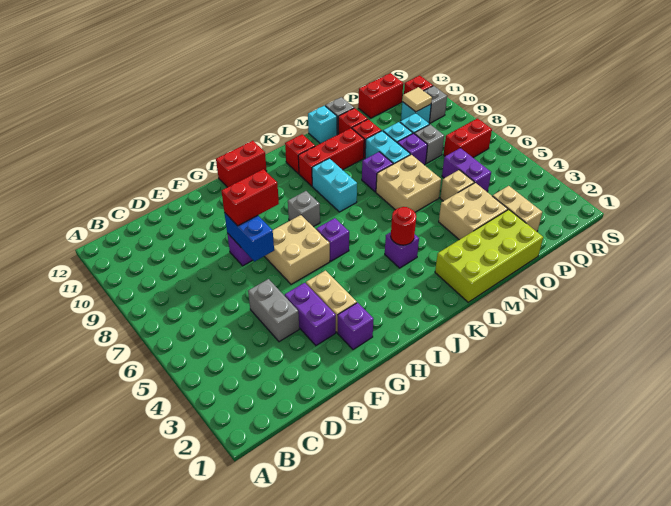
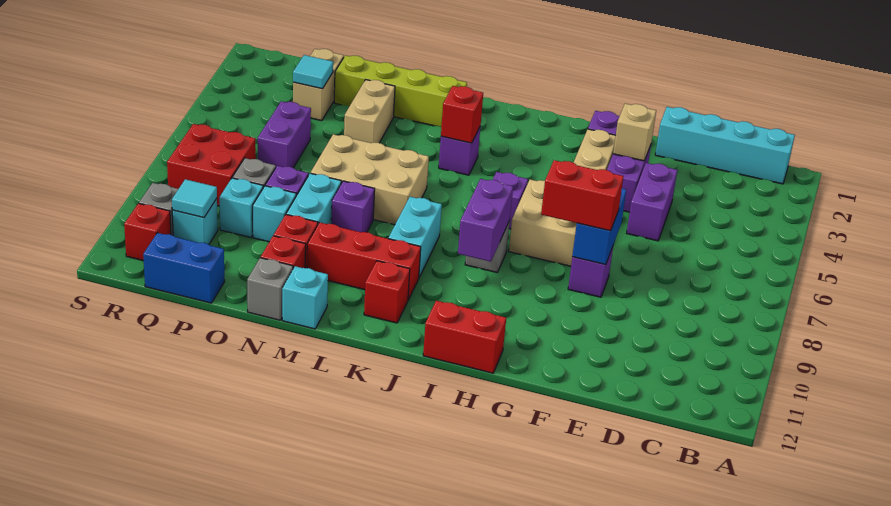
none -> cyan brick B1:E1 level 1
grey brick E4:E5 level 1 -> purple brick E4:E5 level 1
none -> purple brick I8:I9 level 2
red round brick K4 level 2 -> red brick K4 level 2
lime brick L1:O2 level 1 -> lime brick L2:O2 level 1
tan brick M6:N7 level 1 -> tan brick L6:N7 level 1
tan brick N3:O4 level 1 -> tan brick N3:N4 level 1
tan brick O5 level 1 -> tan brick F3 level 2
none -> cyan tile P3 level 2
red brick P12:Q12 level 1 -> blue brick P12:Q12 level 1
red brick Q7:R7 level 1 -> red brick Q7:R8 level 1
tan tile Q10 level 2 -> cyan tile Q10 level 2

